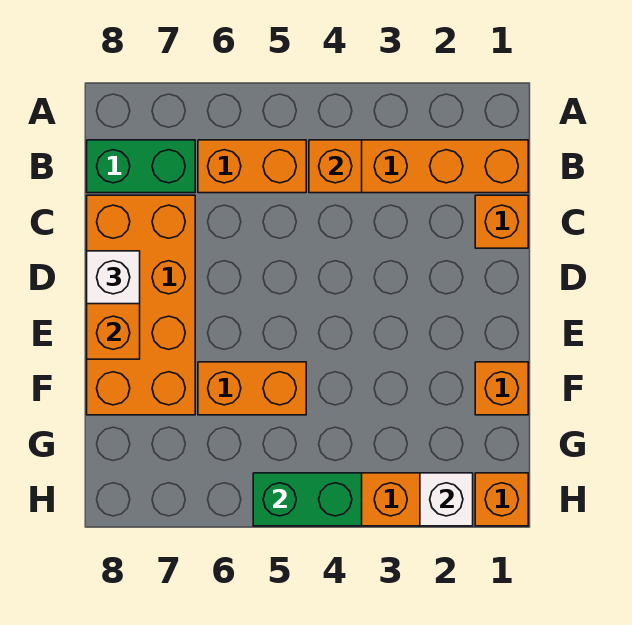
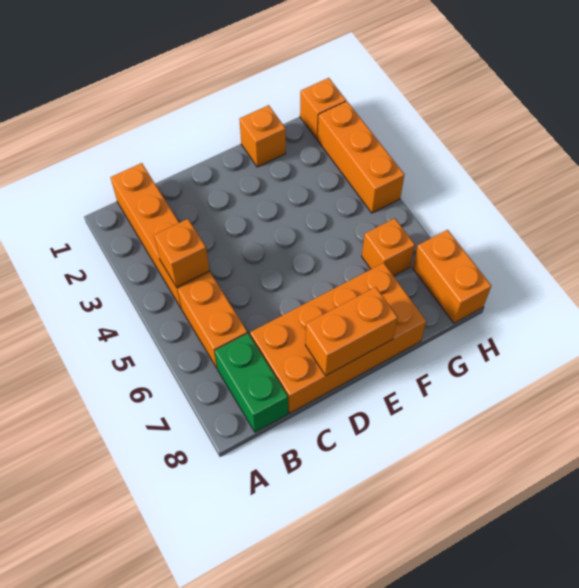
orange brick C1 level 1 -> orange brick G6 level 1
white brick D8 level 3 -> none
orange brick F5:F6 level 1 -> orange brick H7:H8 level 1
white brick H2 level 2 -> none
green brick H4:H5 level 2 -> none

